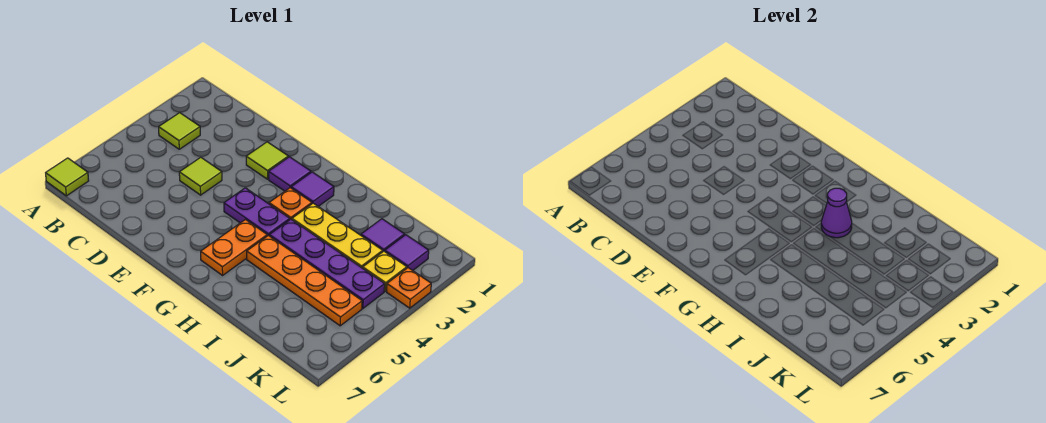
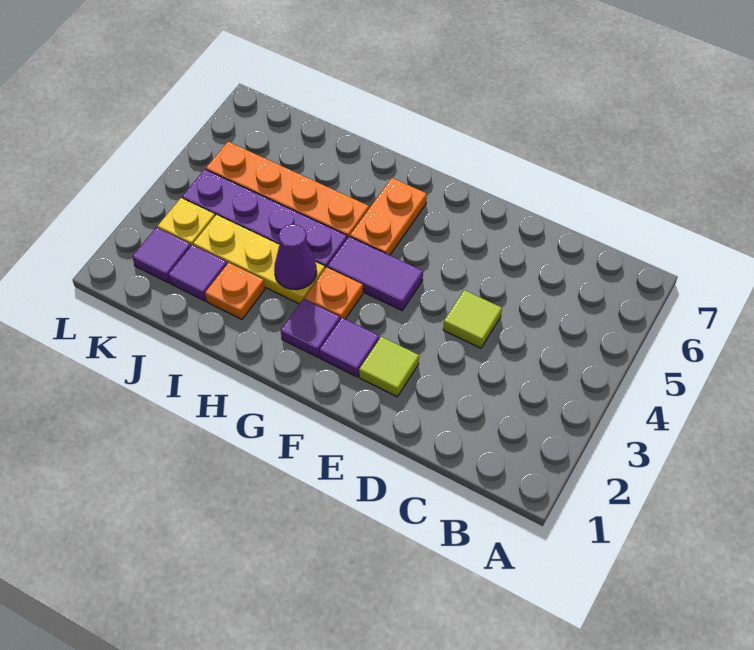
lime tile A7 level 1 -> none
lime tile B3 level 1 -> none
purple plate F4:G4 level 1 -> purple tile F4:G4 level 1
orange plate L3 level 1 -> orange plate I2 level 1

